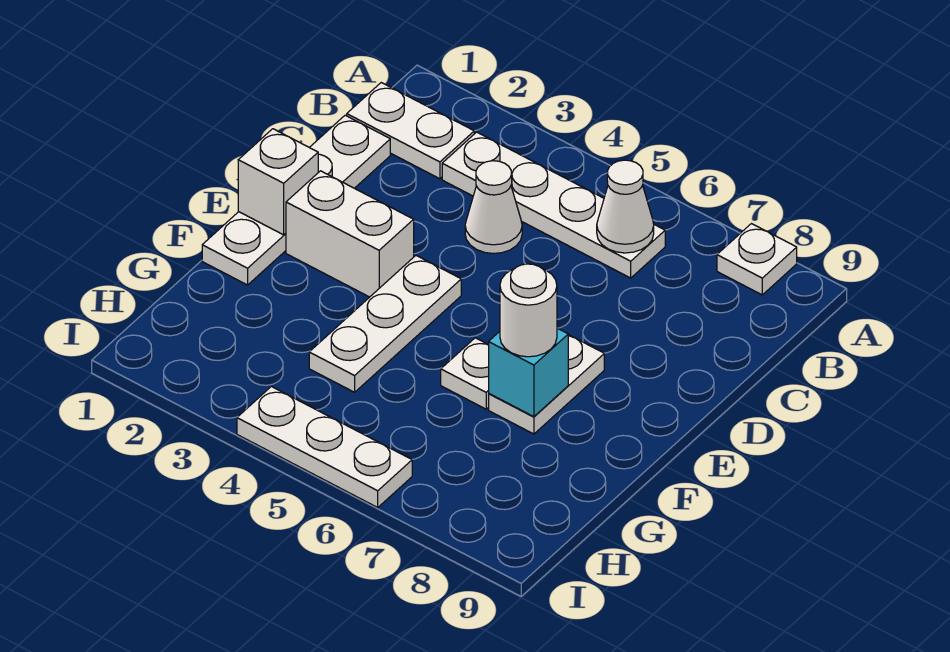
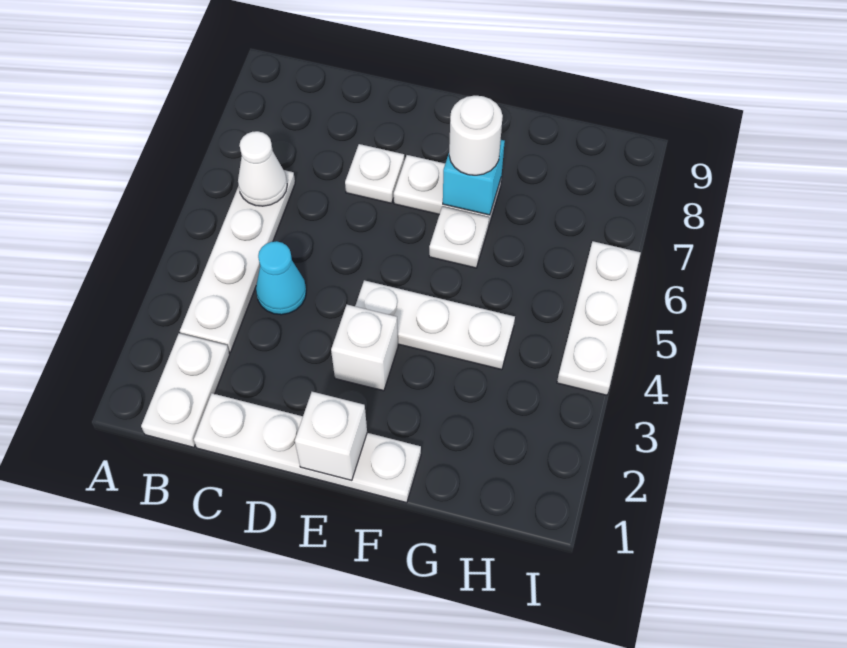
white plate A8 level 1 -> white plate D7 level 1
white cone C4 level 1 -> cyan cone C4 level 1
white brick E2:E3 level 1 -> white brick E3 level 1

